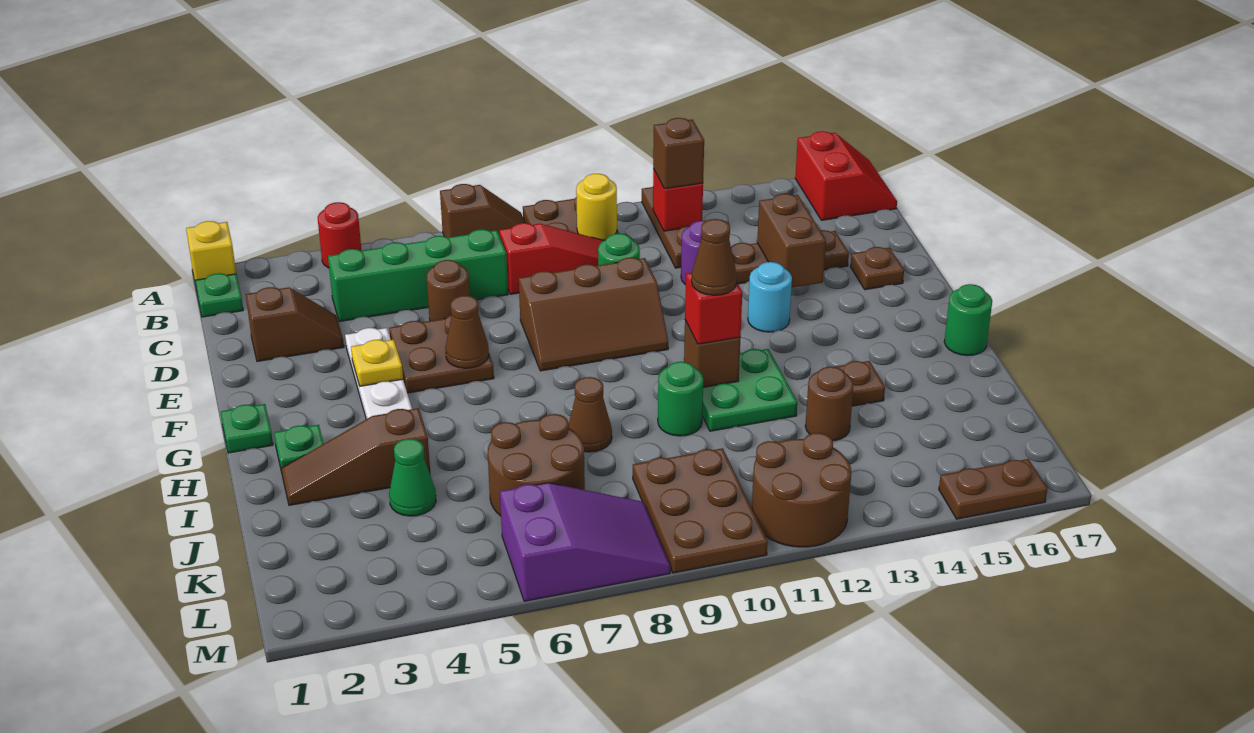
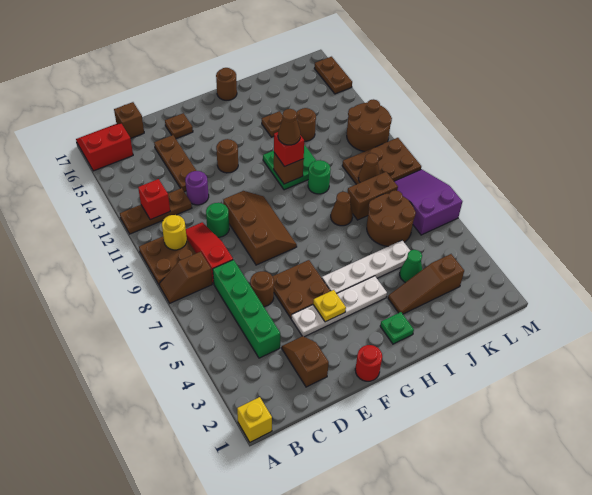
red round brick A4 level 1 -> red round brick F1 level 1
brown slope A7:A8 level 1 top 7 -> brown slope A8:B8 level 1 top B
green plate B1 level 1 -> none
brown brick B12 level 3 -> brown brick C17 level 1
brown brick D14:E14 level 2 -> brown brick J8:K8 level 1
brown cone F6 level 2 -> brown cone K9 level 2
cyan round brick F13 level 1 -> brown round brick F13 level 1
green plate G1 level 1 -> none
none -> white plate G5:J5 level 1
green round brick H17 level 1 -> brown round brick H17 level 1
brown slope I2:I4 level 1 top 4 -> brown slope I3:K3 level 1 top K

